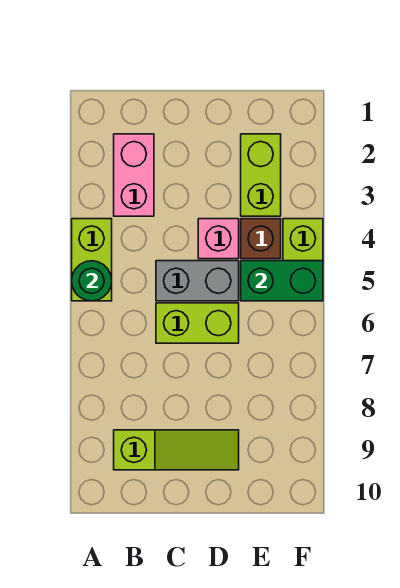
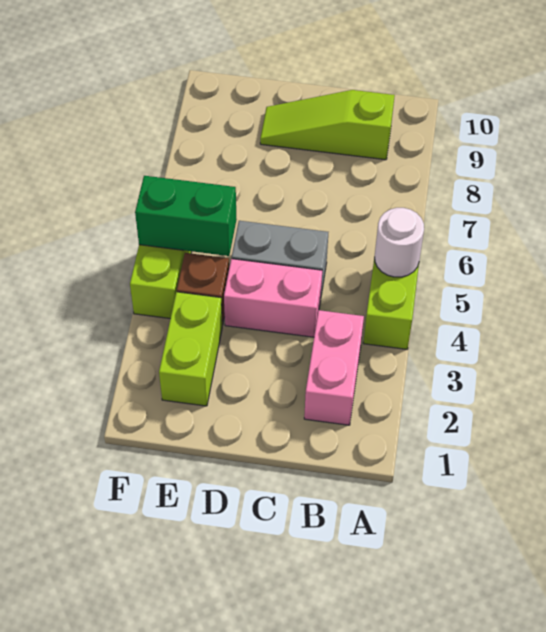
green round brick A5 level 2 -> white round brick A5 level 2
lime brick C6:D6 level 1 -> none
pink brick D4 level 1 -> pink brick C4:D4 level 1

